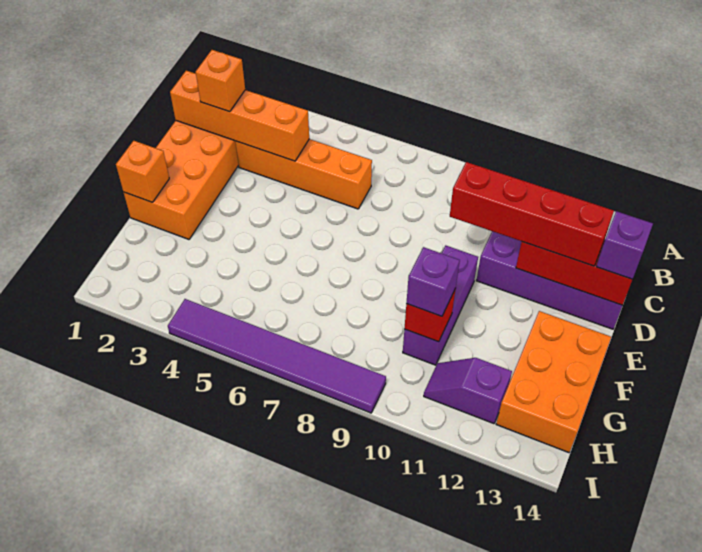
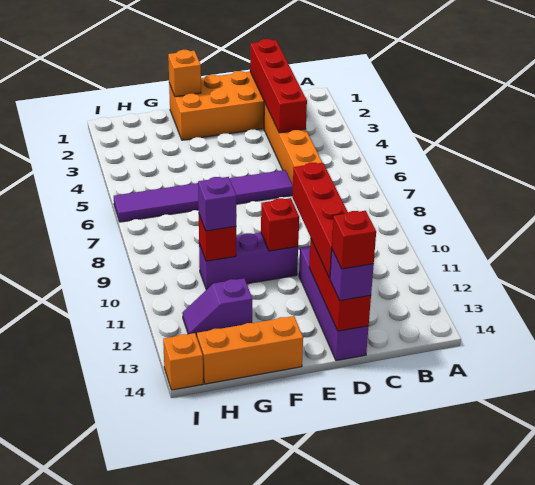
orange brick C1:C4 level 2 -> red brick C1:C4 level 2
orange brick C2 level 3 -> orange brick I14 level 1
none -> red brick D14 level 4
none -> red brick E10 level 2
orange brick F13:H14 level 1 -> orange brick F14:H14 level 1
purple slope H11:H12 level 1 top 12 -> purple slope G12:H12 level 1 top G
purple tile I4:I9 level 1 -> purple tile D6:I6 level 1

